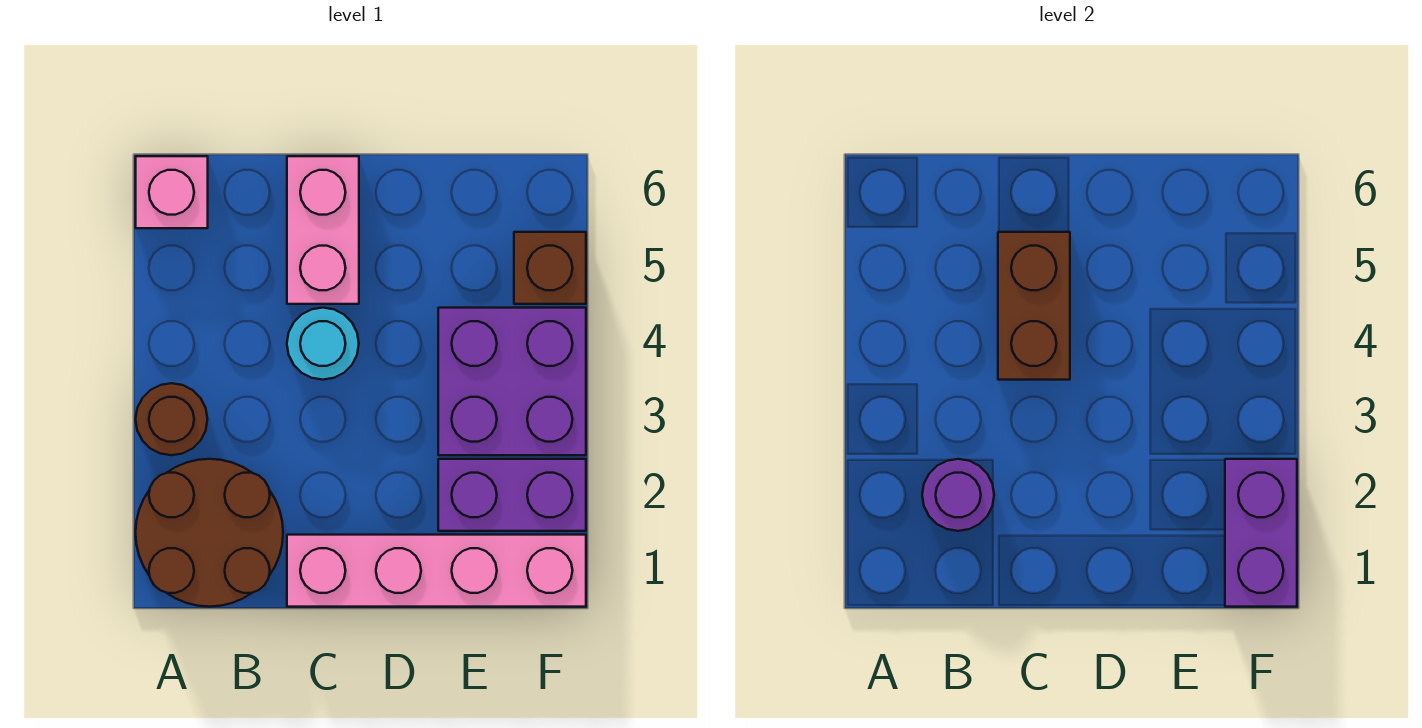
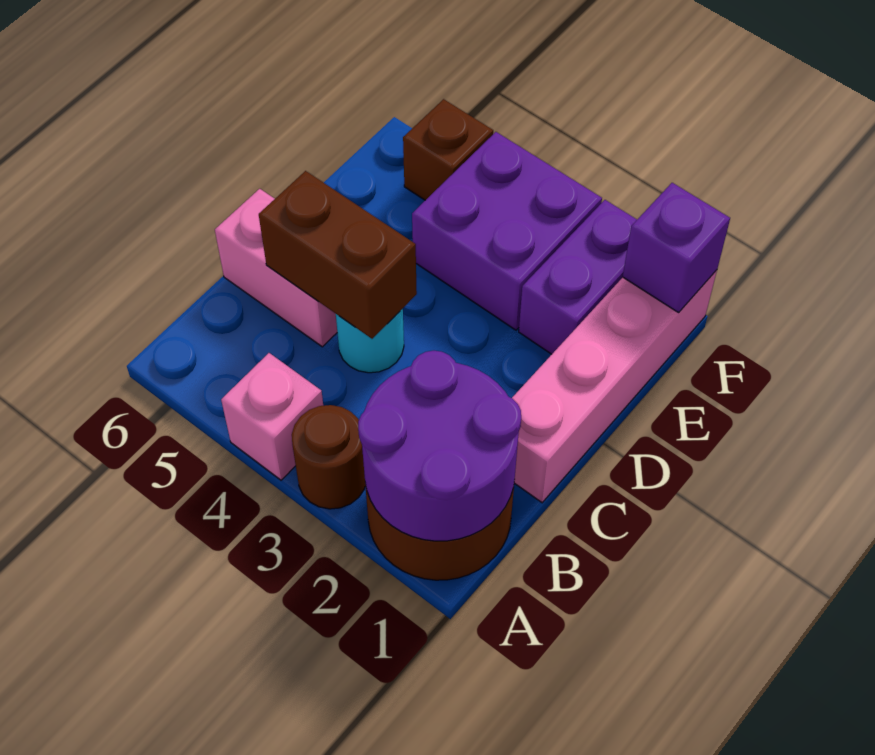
pink brick A6 level 1 -> pink brick A4 level 1
purple round brick B2 level 2 -> purple round brick A1:B2 level 2
purple brick F1:F2 level 2 -> purple brick F1 level 2

